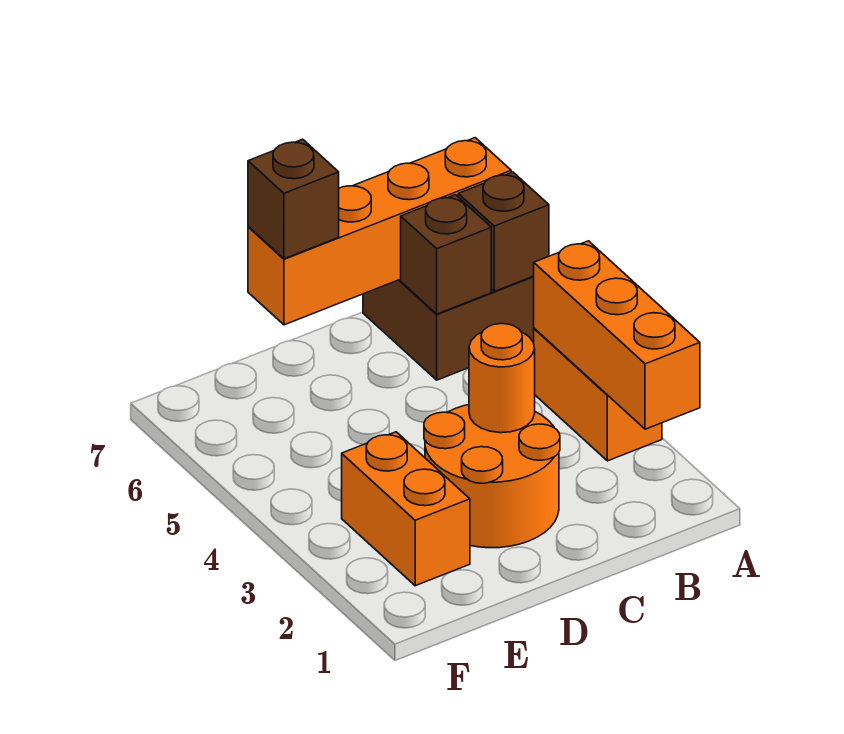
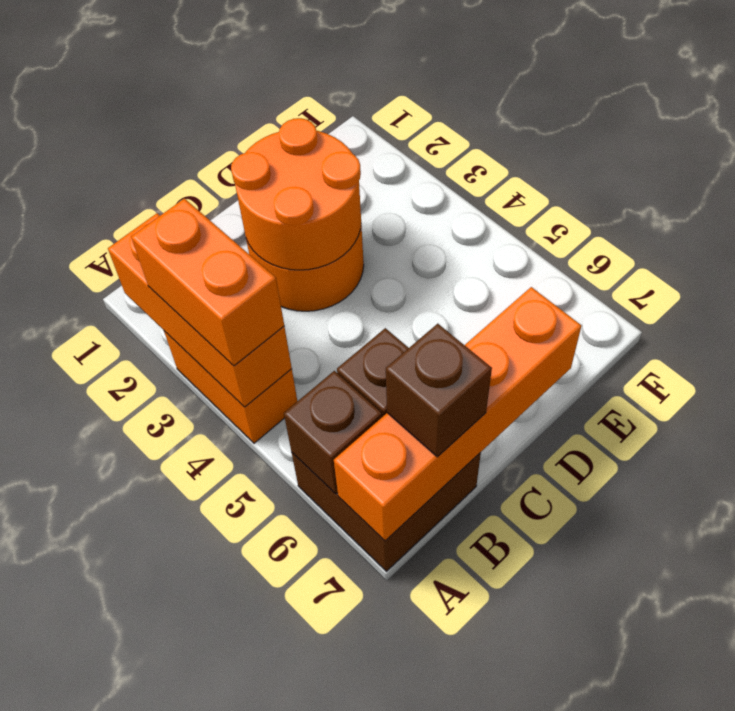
orange round brick C3 level 2 -> orange round brick C2:D3 level 2
brown brick D7 level 3 -> brown brick B7 level 3
orange brick E2:E3 level 1 -> orange brick A3:A4 level 3

